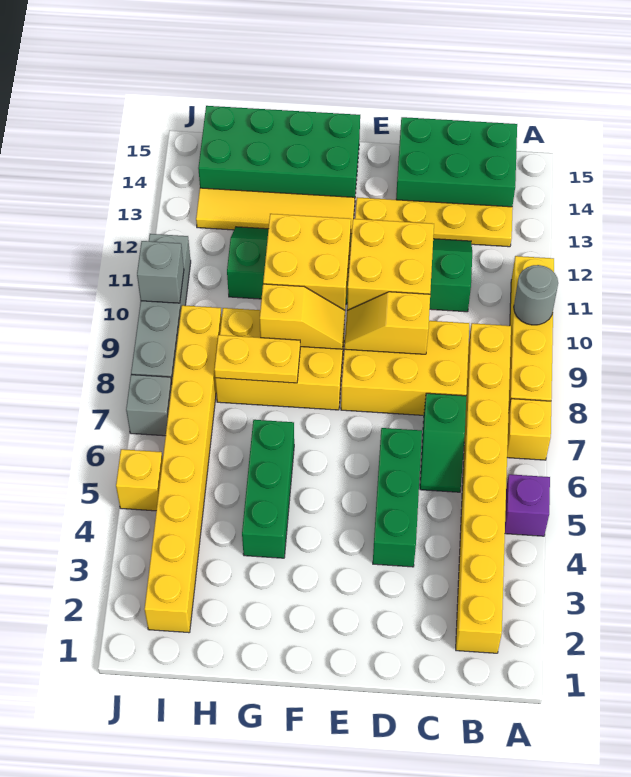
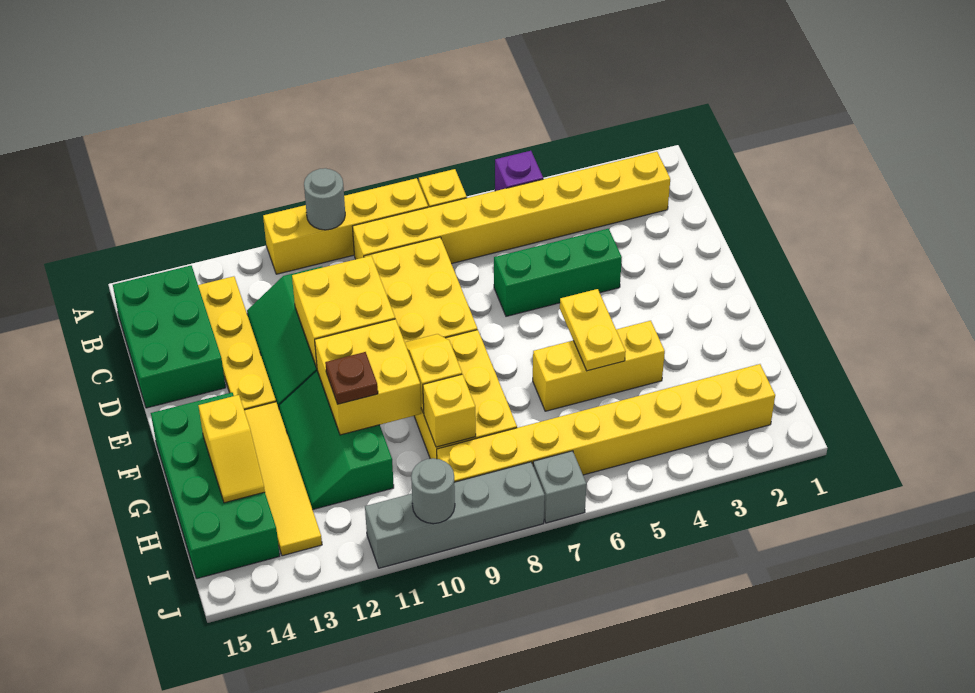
green slope C6:C7 level 1 top 7 -> none
yellow slope D9:E9 level 2 top D -> yellow slope G14:H14 level 2 top G
green brick G4:G6 level 1 -> yellow brick G4:G6 level 1
yellow plate G8:H8 level 2 -> yellow plate F5:G5 level 2
none -> brown plate G11 level 3
yellow brick J5 level 1 -> yellow brick H9 level 2
grey brick J10 level 2 -> grey round brick J10 level 2

